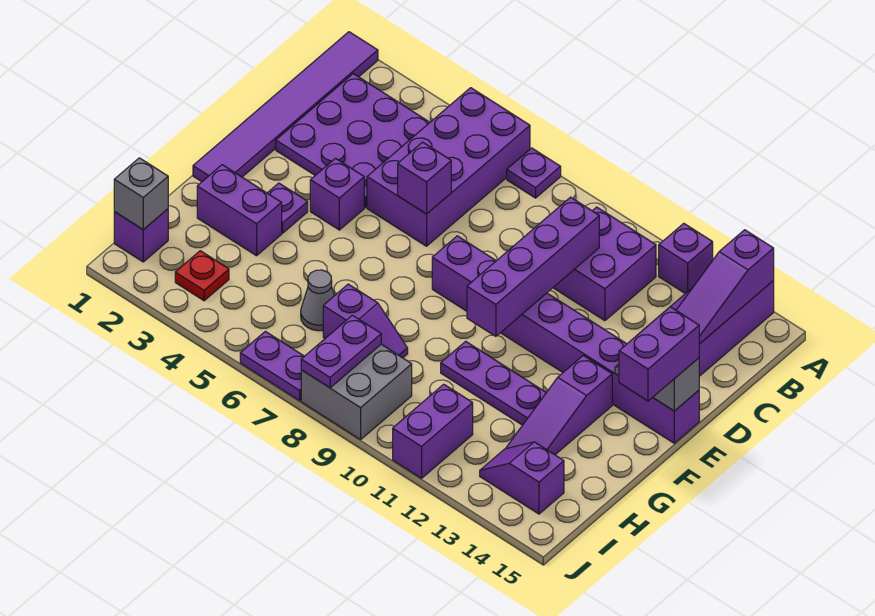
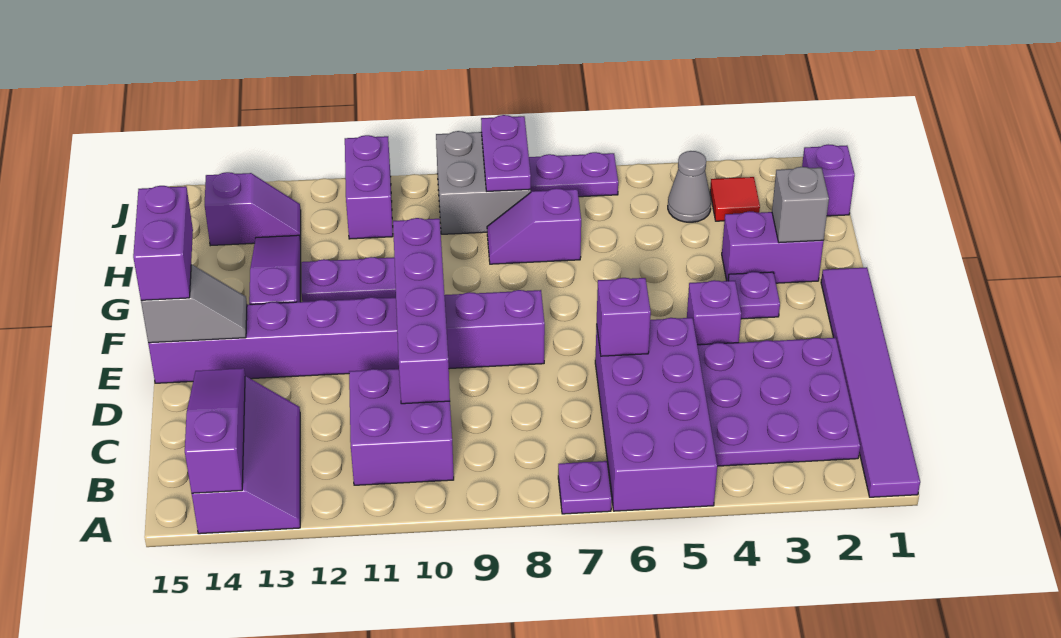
purple brick A12 level 1 -> none
grey cone H6 level 1 -> grey cone I4 level 1
grey brick I1 level 2 -> grey brick G2 level 2
red plate I3 level 1 -> red tile I3 level 1

